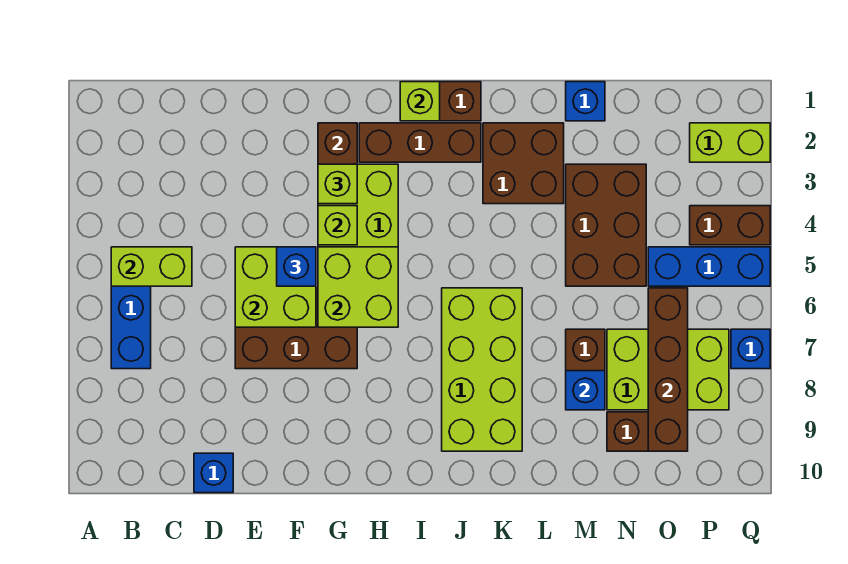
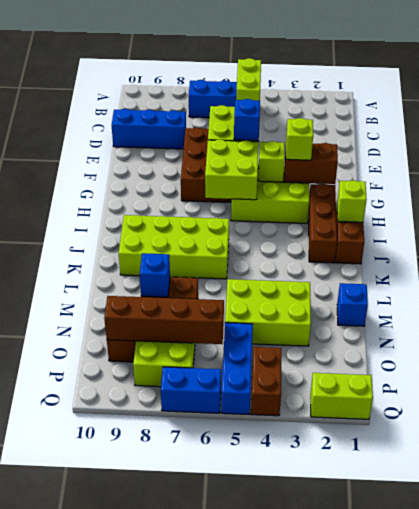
blue brick D10 level 1 -> blue brick D8:D10 level 1
brown brick K2:L3 level 1 -> none
brown brick M3:N5 level 1 -> lime brick M3:N5 level 1
lime brick P2:Q2 level 1 -> lime brick Q1:Q2 level 1
blue brick Q7 level 1 -> blue brick Q6:Q7 level 1

